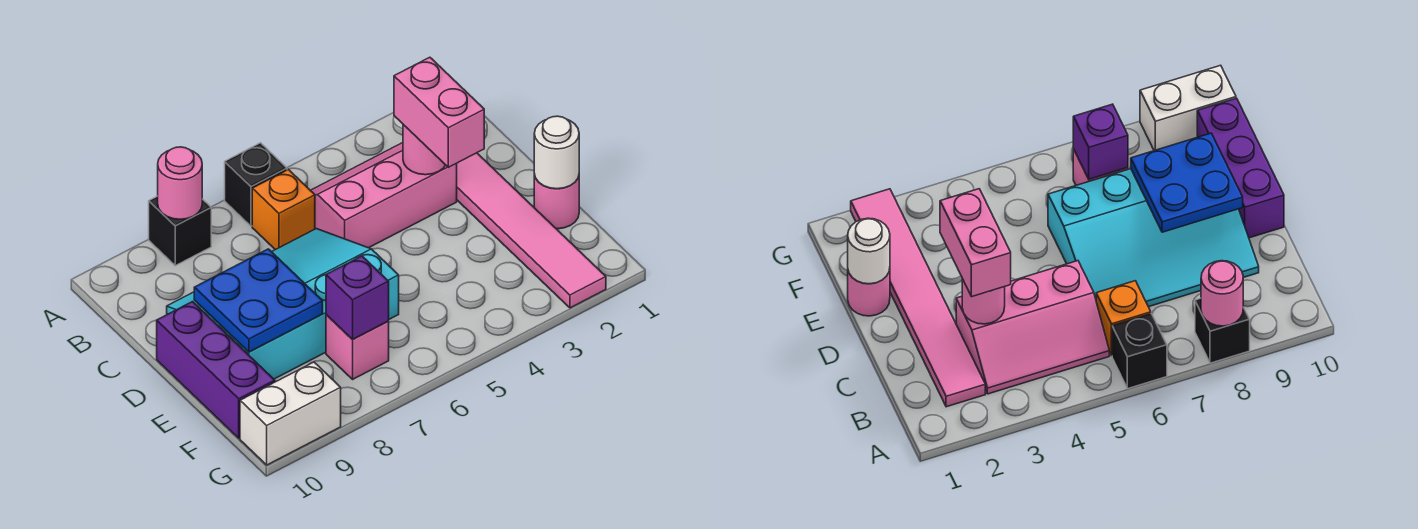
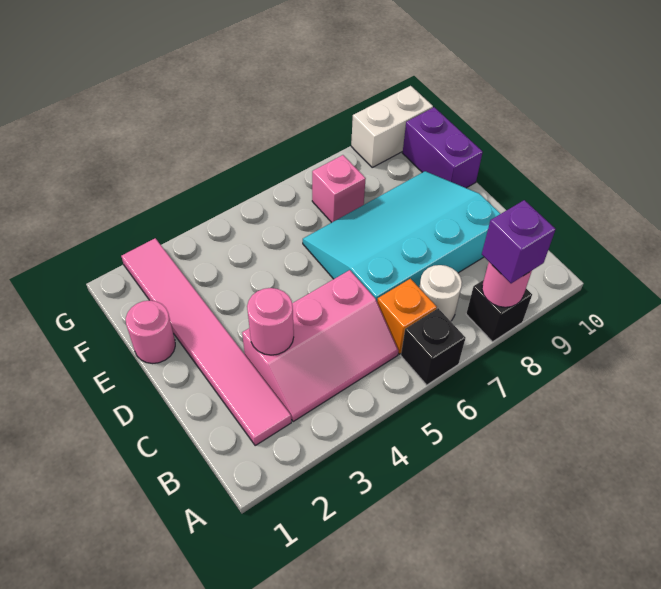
pink brick C3:D3 level 3 -> none
cyan slope C6:E9 level 1 top E -> cyan slope C6:E9 level 1 top C
blue plate D8:E9 level 2 -> none
purple brick D10:F10 level 1 -> purple brick E10:F10 level 1
white round brick E1 level 2 -> white round brick B7 level 1
purple brick F7 level 2 -> purple brick A8 level 3

